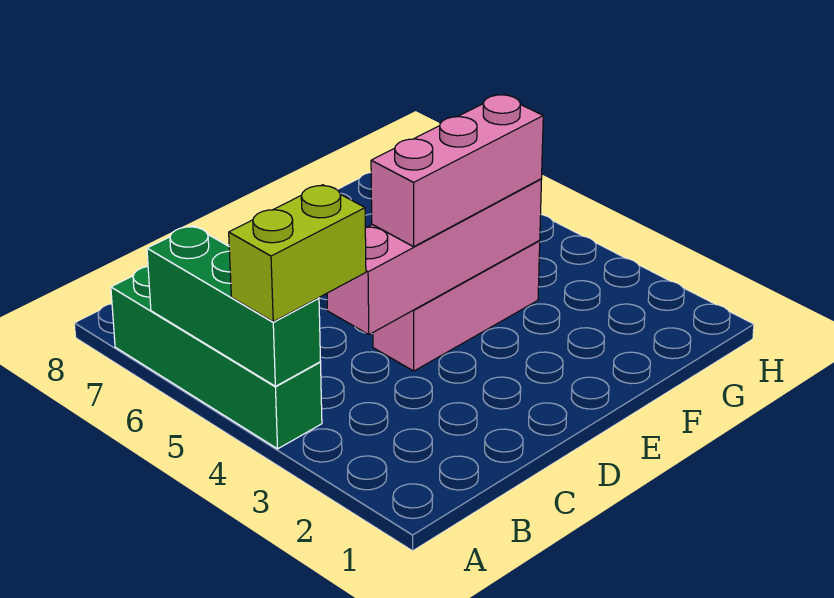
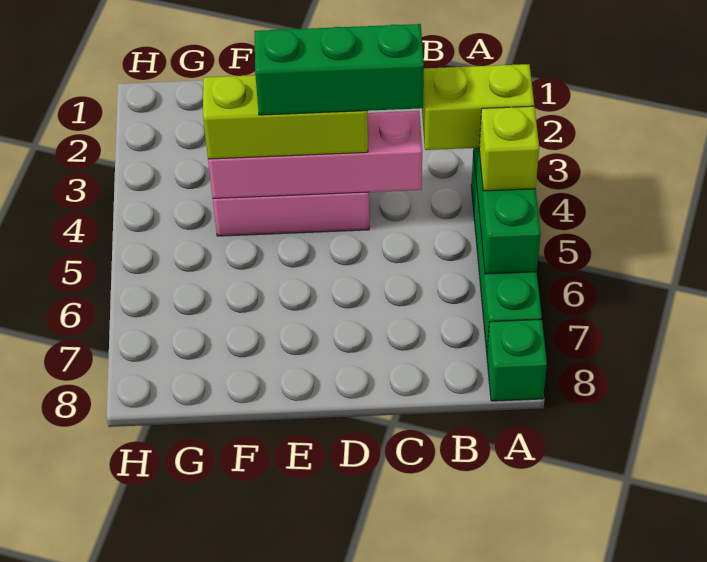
none -> lime brick A5 level 3
none -> green brick A8 level 1
none -> green brick C4:E4 level 4
pink brick D4:F4 level 3 -> lime brick D4:F4 level 3

